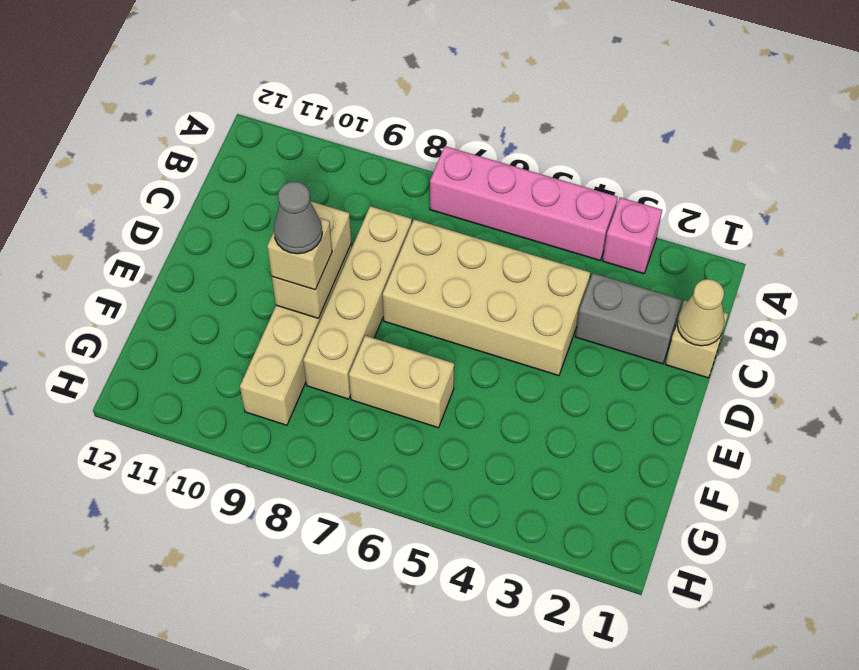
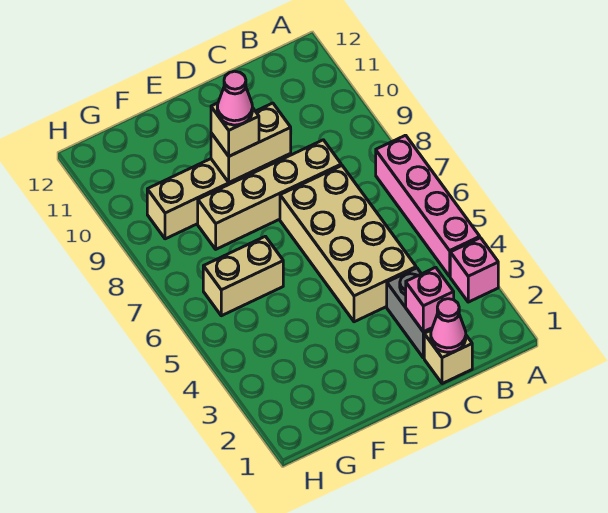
tan cone C1 level 2 -> pink cone C1 level 2
none -> pink brick C2 level 2
grey cone E9 level 4 -> pink cone E9 level 4
tan brick F6:F7 level 1 -> tan brick F6:G6 level 1

